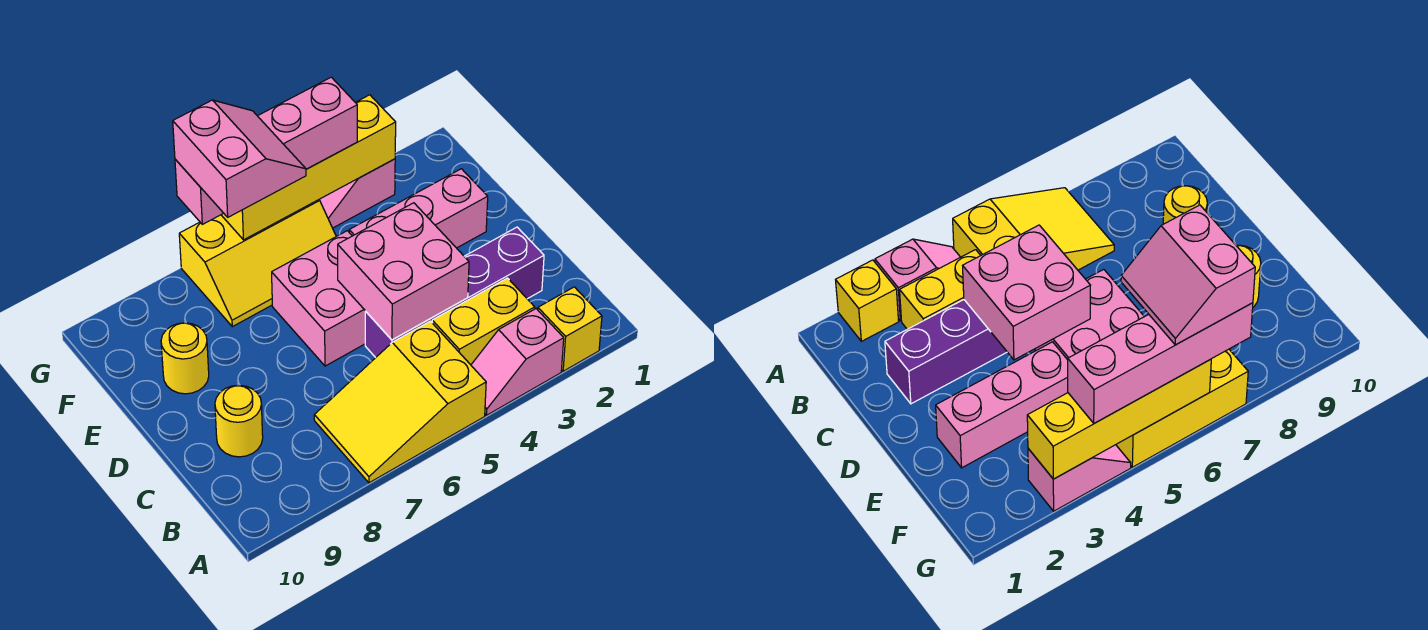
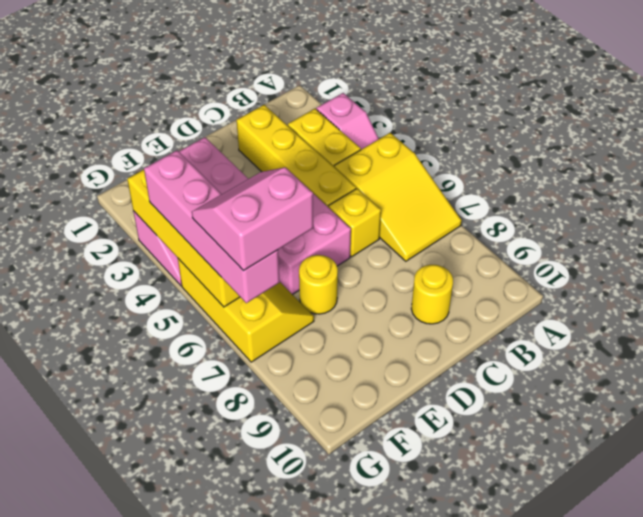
yellow brick A2 level 1 -> yellow brick C6 level 1
purple brick C2:C5 level 1 -> yellow brick C2:C5 level 1
pink brick C4:D5 level 2 -> none
yellow round brick E9 level 1 -> yellow round brick E7 level 1

